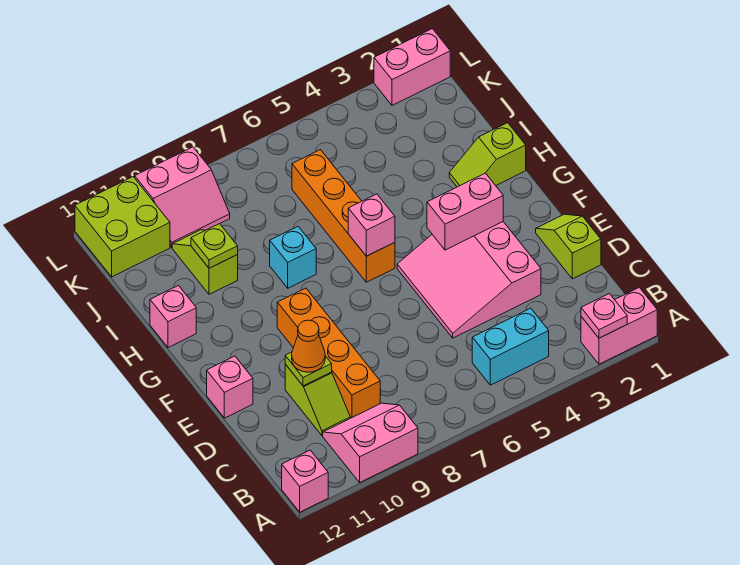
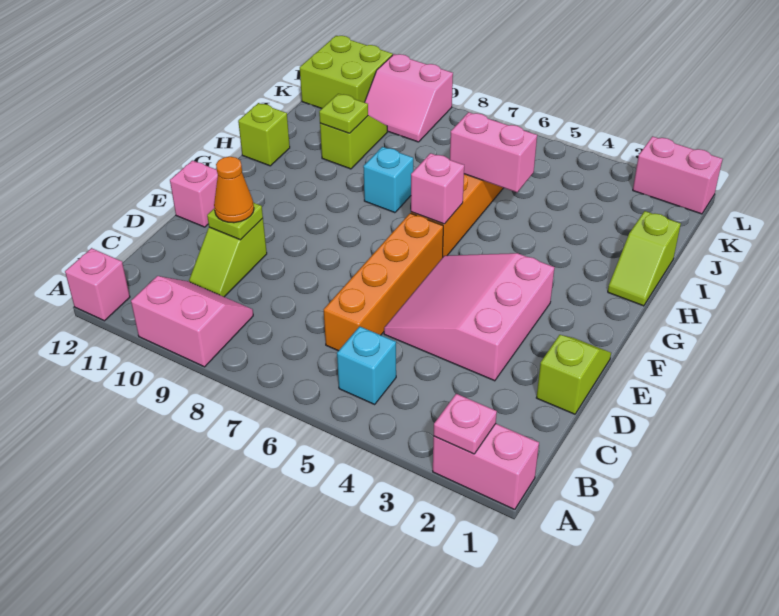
cyan brick B4:B5 level 1 -> cyan brick B5 level 1
orange brick C9:F9 level 1 -> orange brick C6:F6 level 1
pink brick F3:F4 level 2 -> pink brick I5:I6 level 2
lime slope H1:H2 level 1 top 1 -> lime slope H1:I1 level 1 top I
pink brick H12 level 1 -> lime brick H12 level 1

